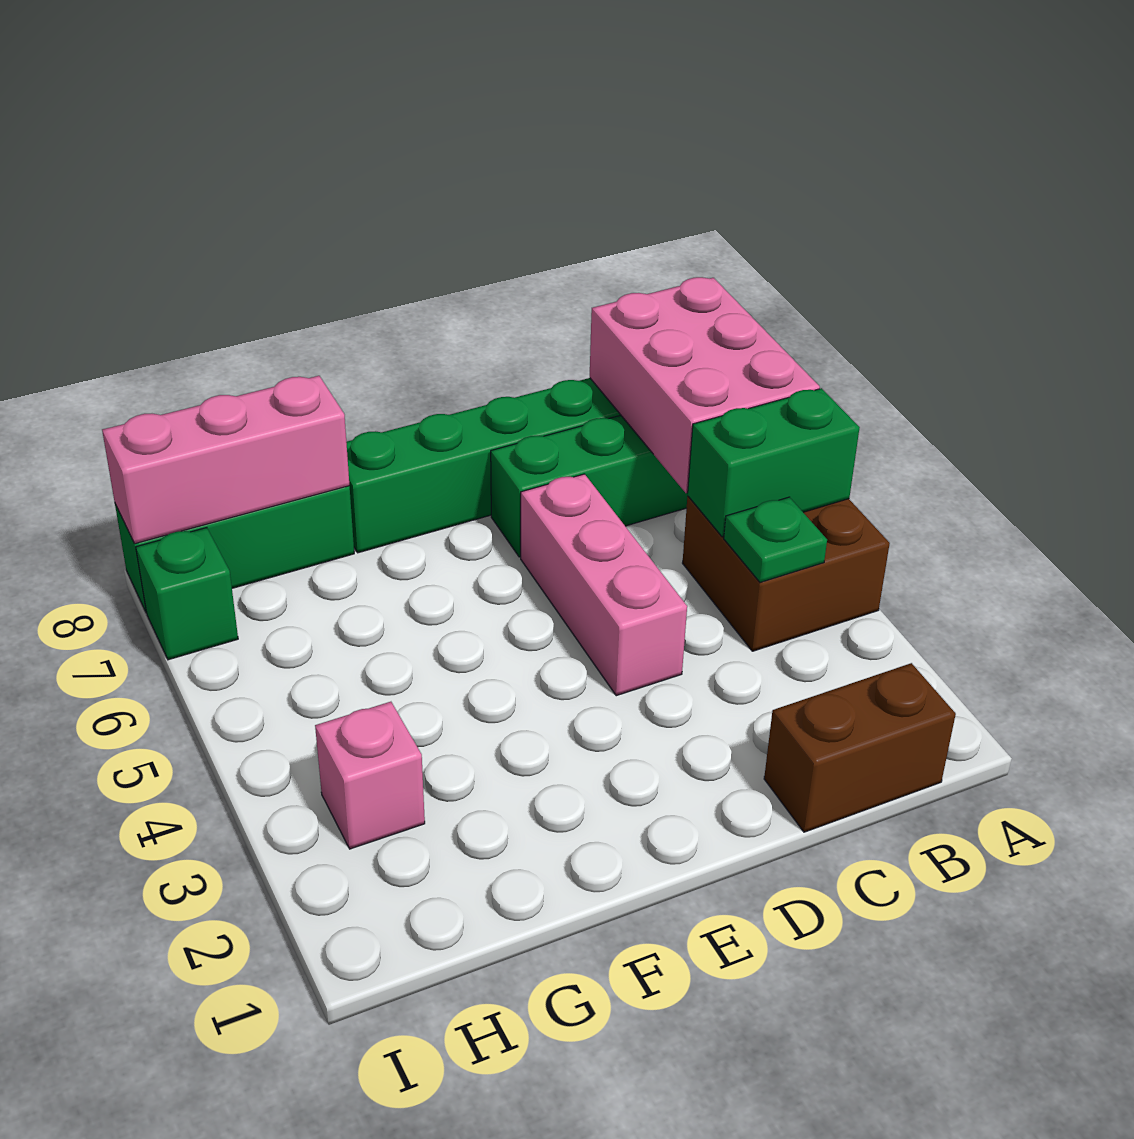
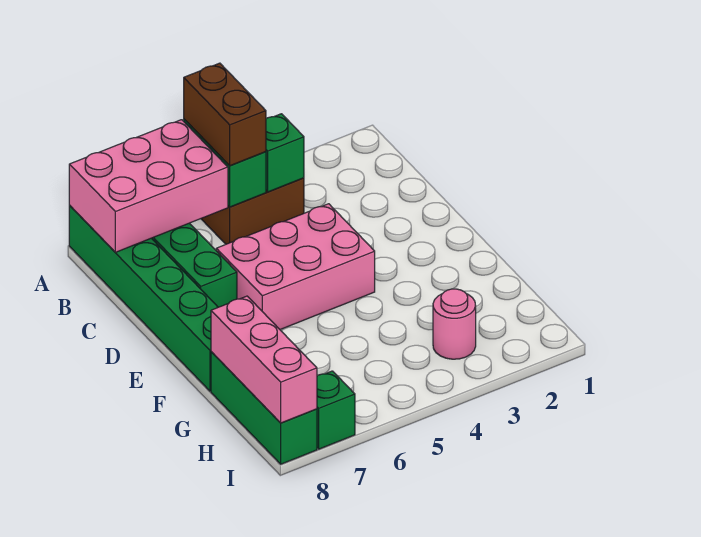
brown brick B1:C1 level 1 -> brown brick A5:B5 level 3
green plate B4 level 2 -> green brick B4 level 2
pink brick D4:D6 level 1 -> pink brick D4:E6 level 1
pink brick H3 level 1 -> pink round brick H3 level 1

